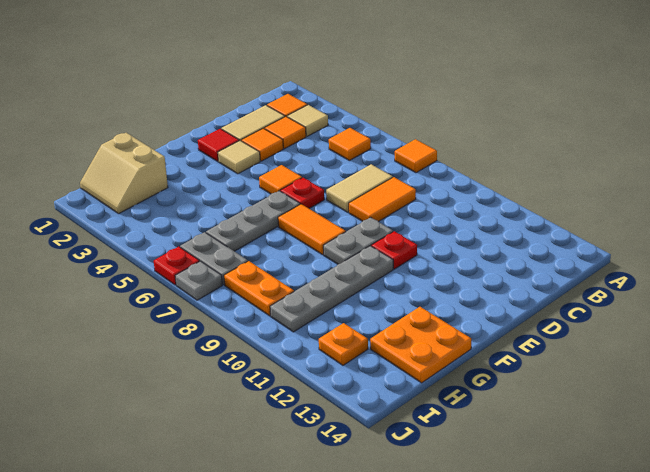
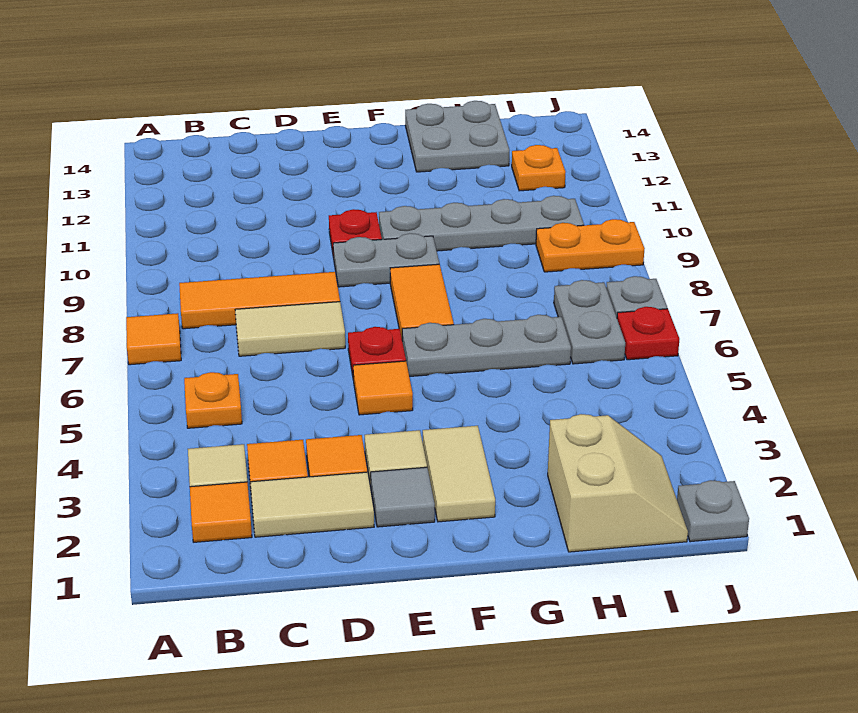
orange tile B5 level 1 -> orange plate B5 level 1
orange tile C8:D8 level 1 -> orange tile B8:D8 level 1
red tile E2 level 1 -> grey tile E2 level 1
none -> tan tile F2:F3 level 1
orange plate G13:H14 level 1 -> grey plate G13:H14 level 1
orange plate I8:I9 level 1 -> orange plate I9:J9 level 1
none -> grey plate J1 level 1

